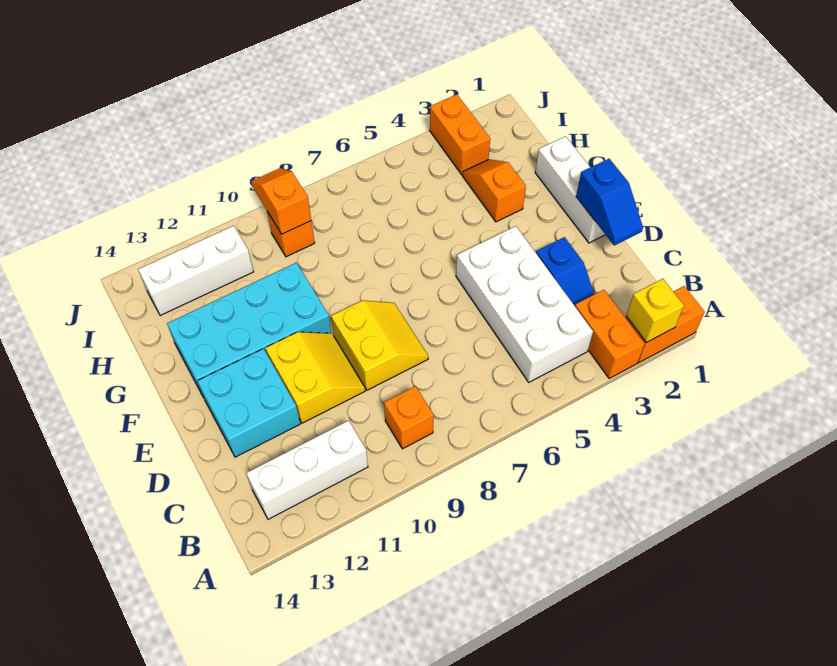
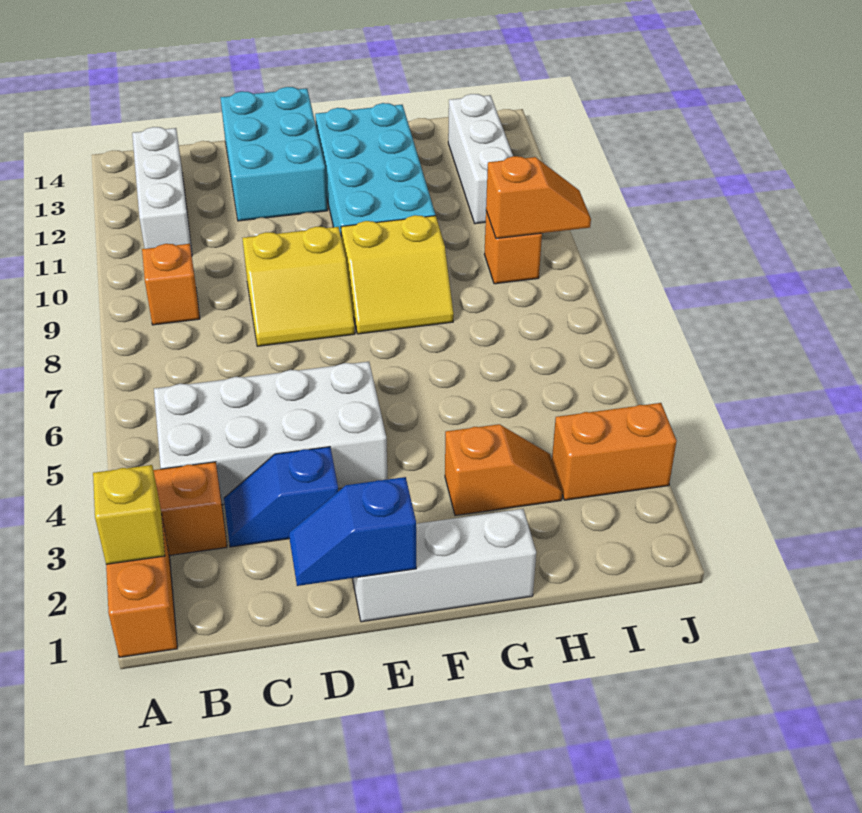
yellow slope D10:E11 level 1 top 11 -> yellow slope F8:G9 level 1 top 9
cyan brick D12:E13 level 1 -> cyan brick D12:E14 level 1

